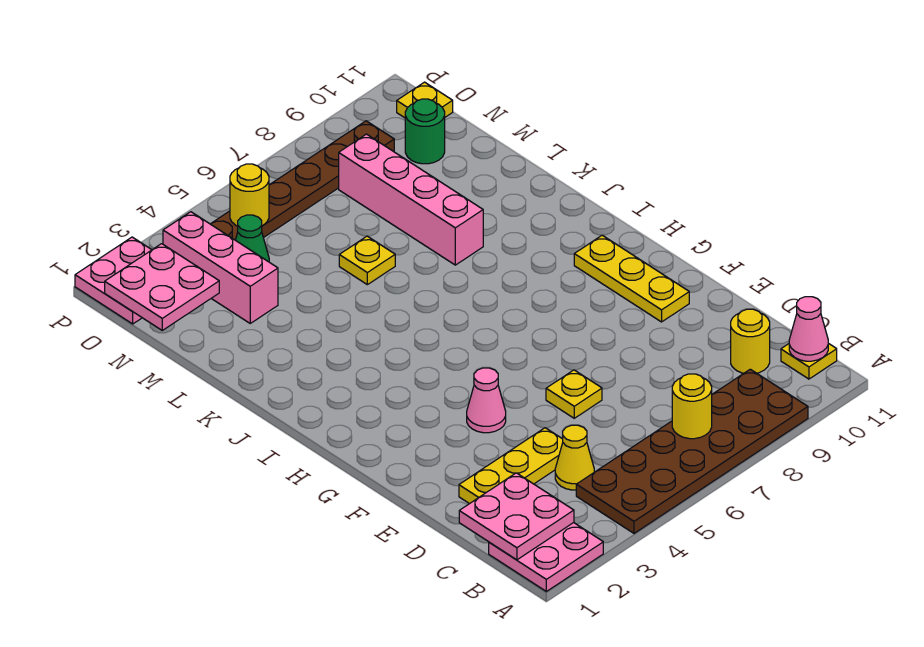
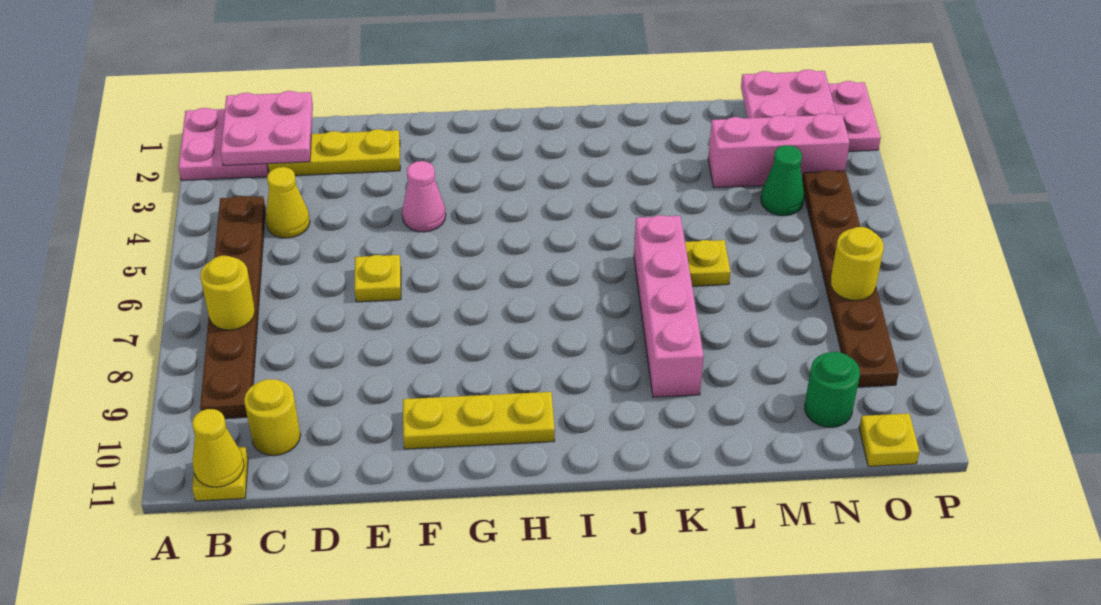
brown plate A4:B9 level 1 -> brown plate B4:B9 level 1
pink cone B11 level 2 -> yellow cone B11 level 2
yellow plate D2:D4 level 1 -> yellow plate C2:E2 level 1
pink brick K8:N8 level 1 -> pink brick K6:K9 level 1
yellow round brick O5 level 2 -> yellow round brick O7 level 2

